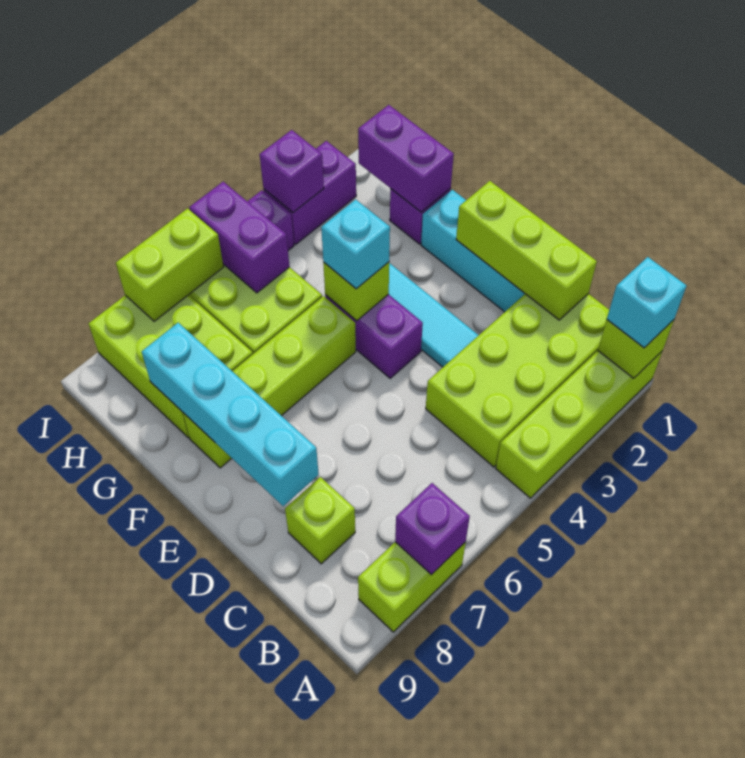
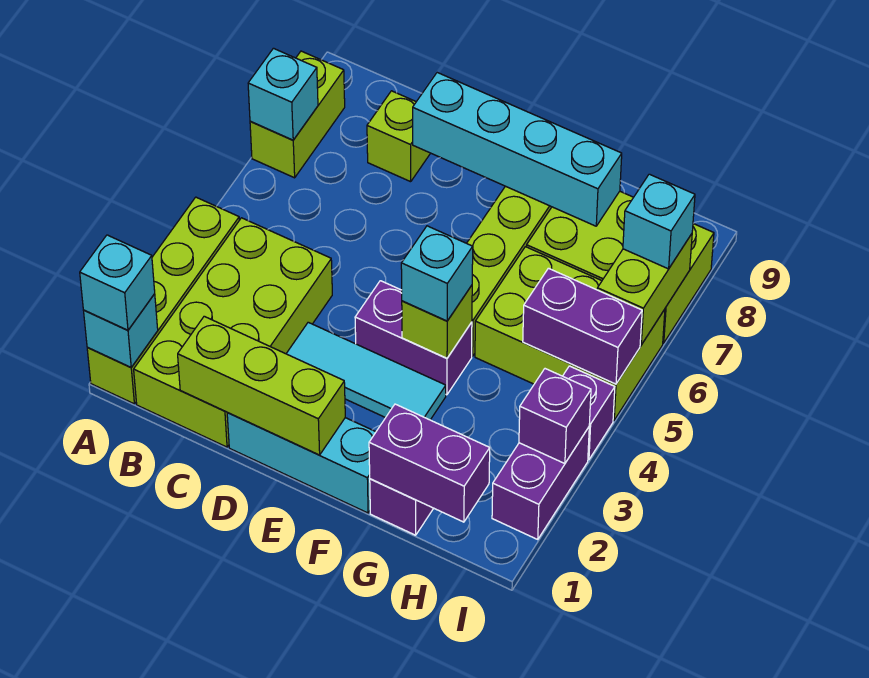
lime brick A1 level 2 -> cyan brick A1 level 2
purple brick A7 level 2 -> cyan brick A7 level 2
none -> cyan brick I7 level 3

